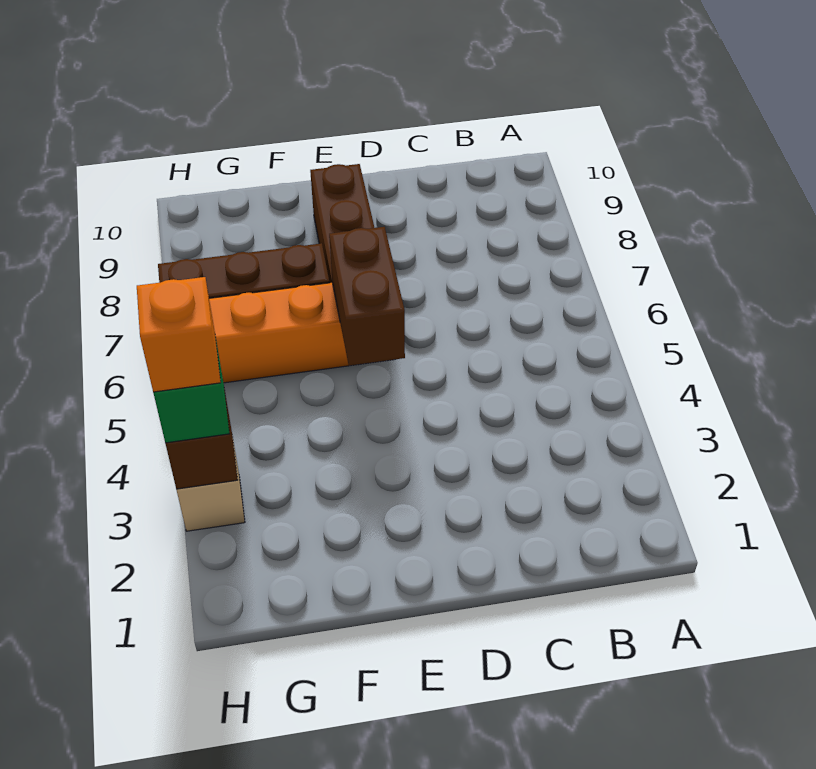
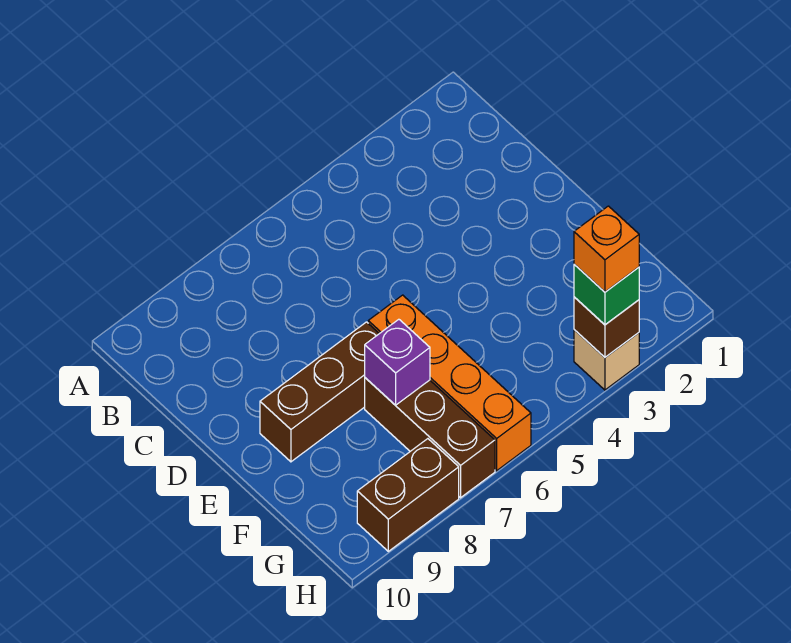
brown brick E5:E6 level 2 -> brown brick H8:H9 level 1
none -> purple brick F7 level 2

